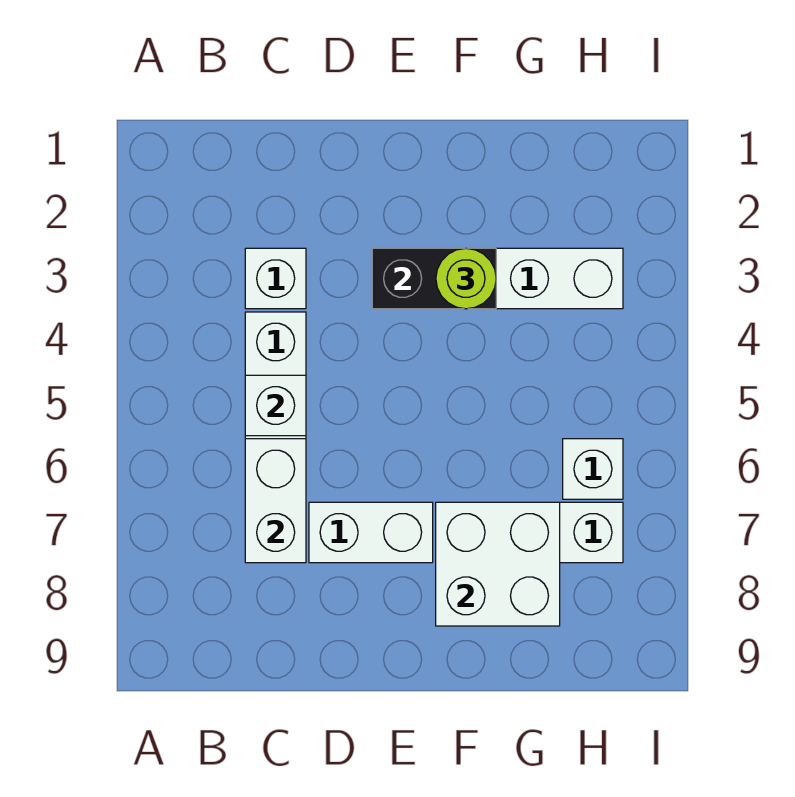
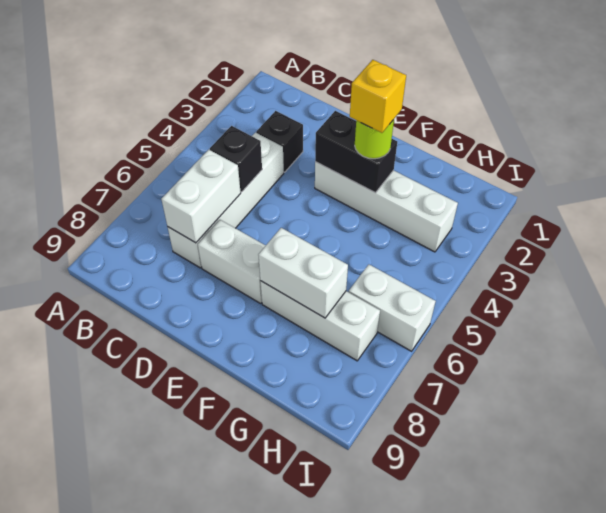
white brick C3 level 1 -> black brick C3 level 1
white brick C5 level 2 -> black brick C5 level 2
none -> yellow brick F3 level 4
white brick F7:G8 level 2 -> white brick F7:G7 level 2
white brick H6 level 1 -> white brick H6:I6 level 1

